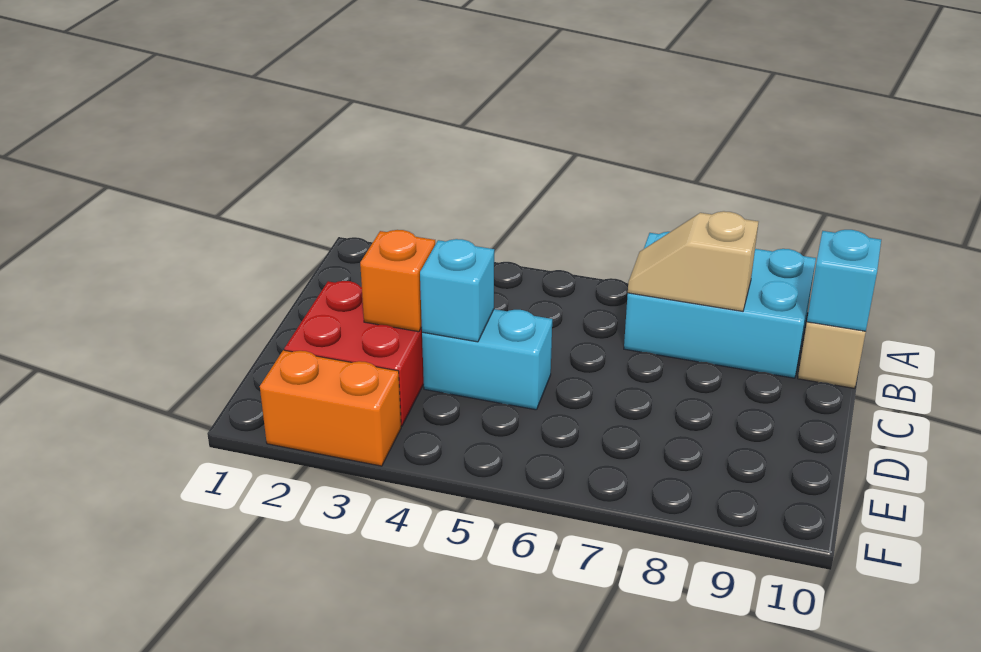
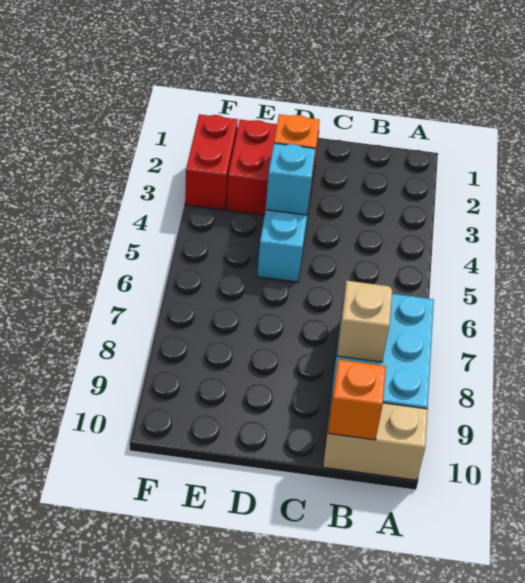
cyan brick B10 level 2 -> orange brick B10 level 2
orange brick F2:F3 level 1 -> red brick F2:F3 level 1

